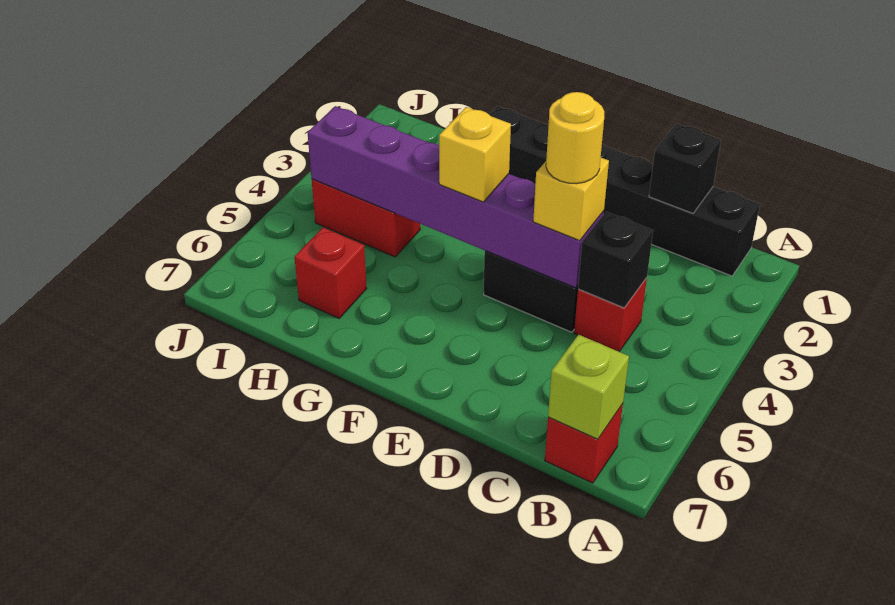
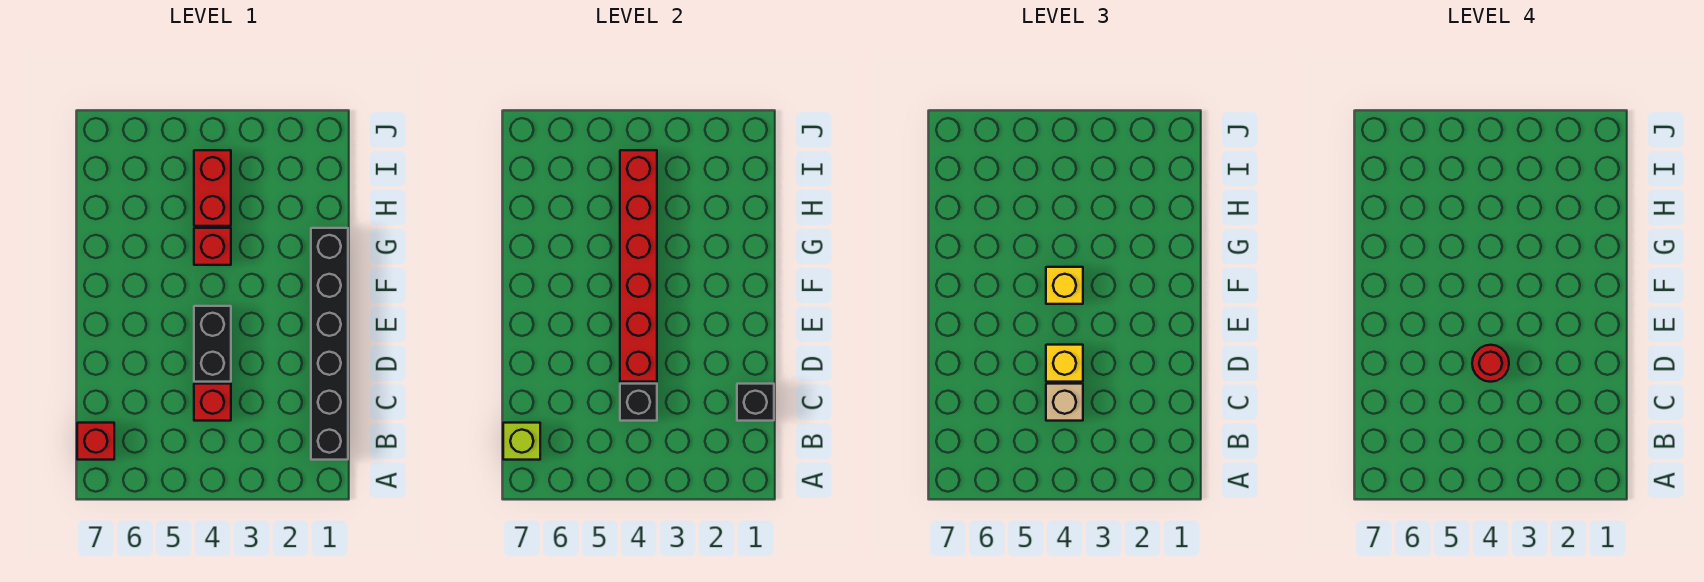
none -> tan brick C4 level 3
purple brick D4:I4 level 2 -> red brick D4:I4 level 2
yellow round brick D4 level 4 -> red round brick D4 level 4
red brick H6 level 1 -> red brick G4 level 1

